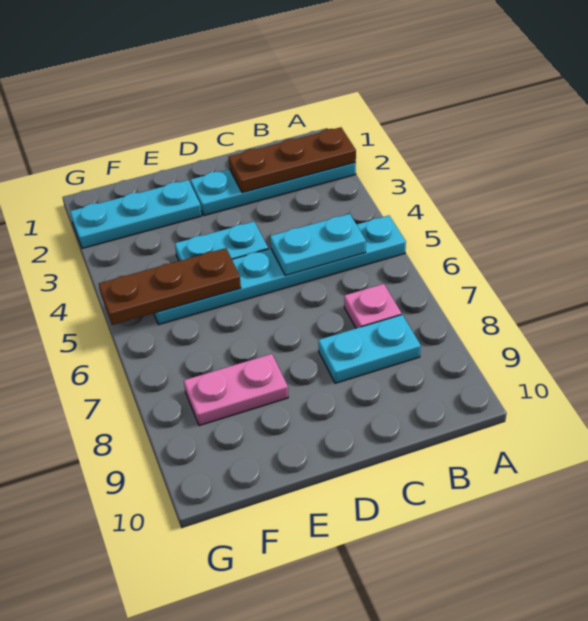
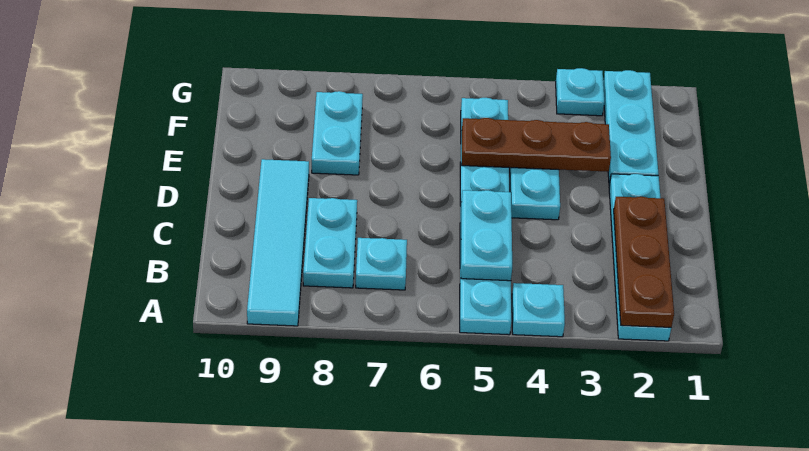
none -> cyan plate A4 level 1
none -> cyan tile A9:D9 level 1
pink plate B7 level 1 -> cyan plate B7 level 1
brown plate E5:G5 level 2 -> brown plate E3:E5 level 2
pink plate E8:F8 level 1 -> cyan plate E8:F8 level 1
none -> cyan plate G3 level 1

